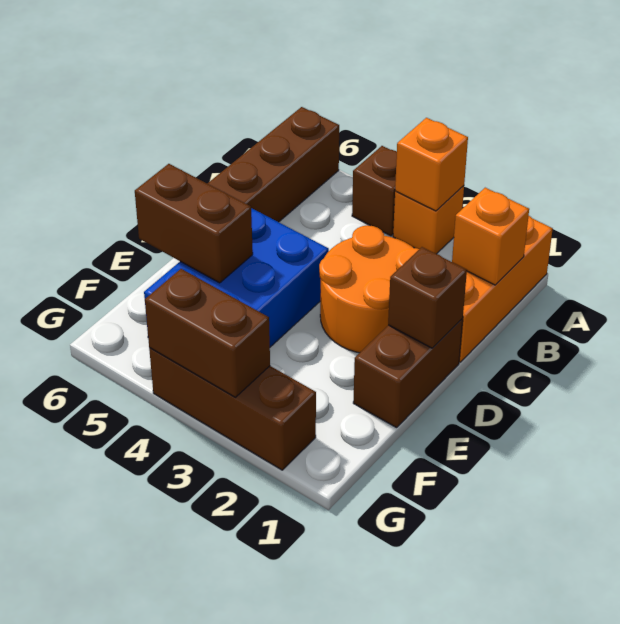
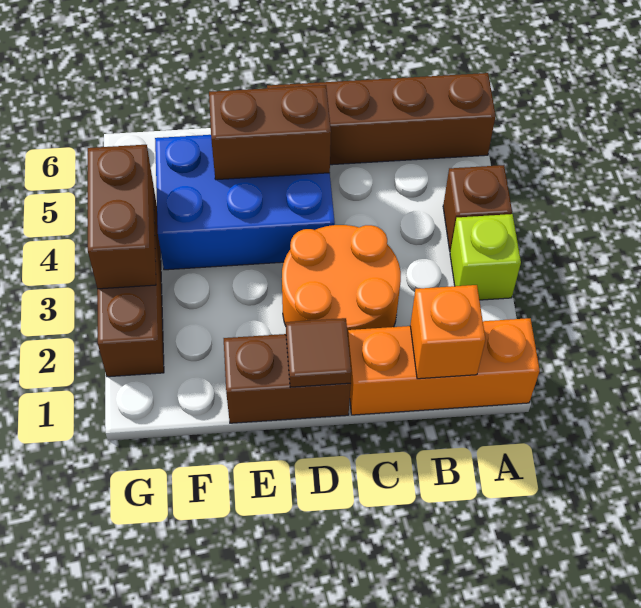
orange brick A3 level 1 -> lime brick A3 level 1
orange brick A3 level 2 -> none
brown brick D1 level 2 -> brown tile D1 level 2
brown brick E5:E6 level 2 -> brown brick D5:E5 level 2

